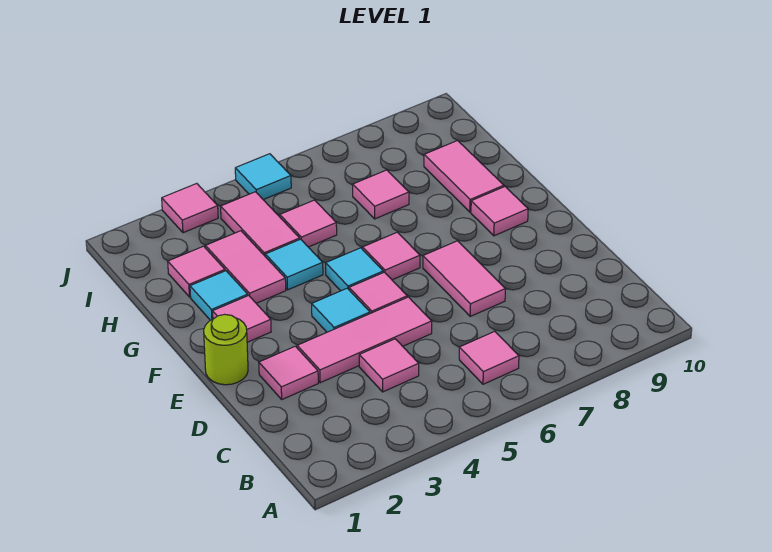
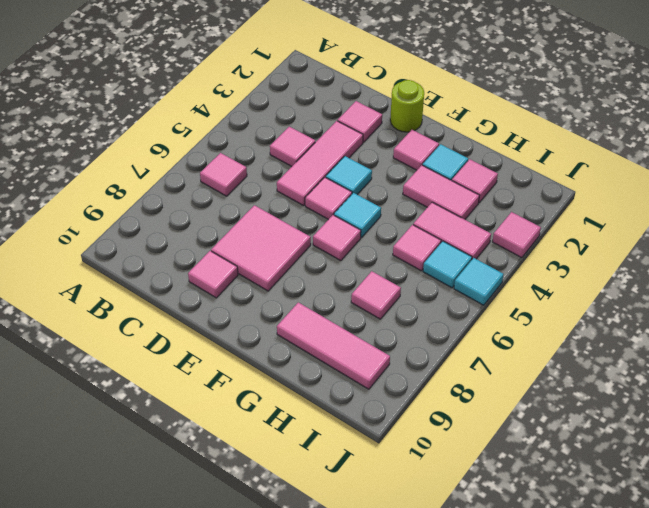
pink tile D7:E7 level 1 -> pink tile D7:E8 level 1
pink tile F9 level 1 -> pink tile D9 level 1
cyan tile G4 level 1 -> cyan tile I5 level 1
pink tile G9:H9 level 1 -> pink tile G9:I9 level 1

